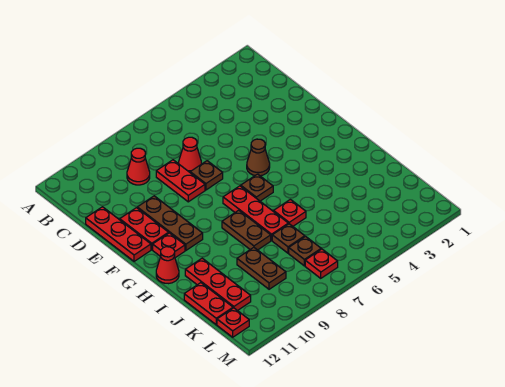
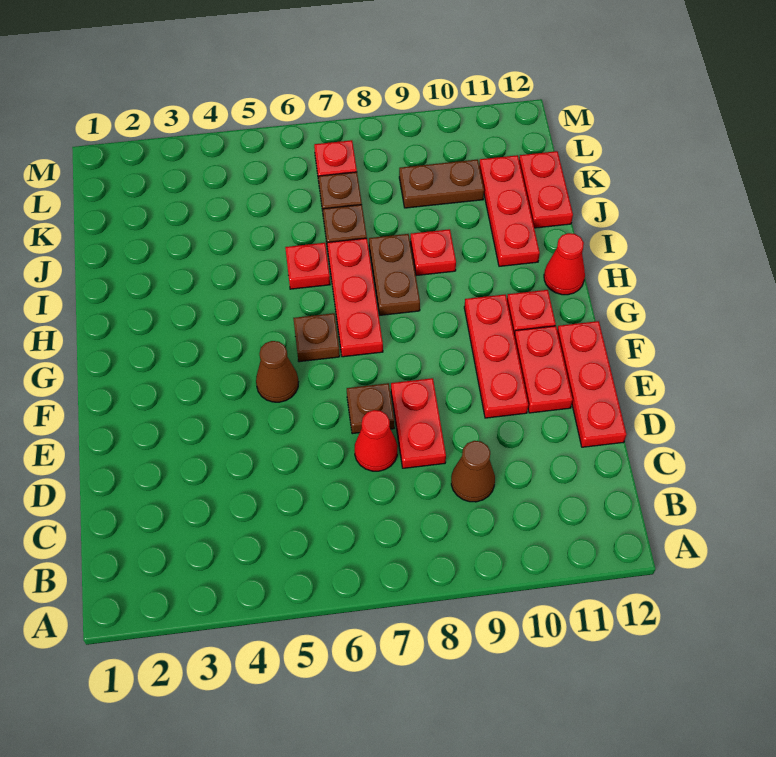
red cone C9 level 1 -> brown cone C9 level 1
brown plate E10:G10 level 1 -> red plate E10:G10 level 1
brown plate J9:K9 level 1 -> brown plate K9:K10 level 1
red plate L12 level 1 -> red plate I9 level 1

